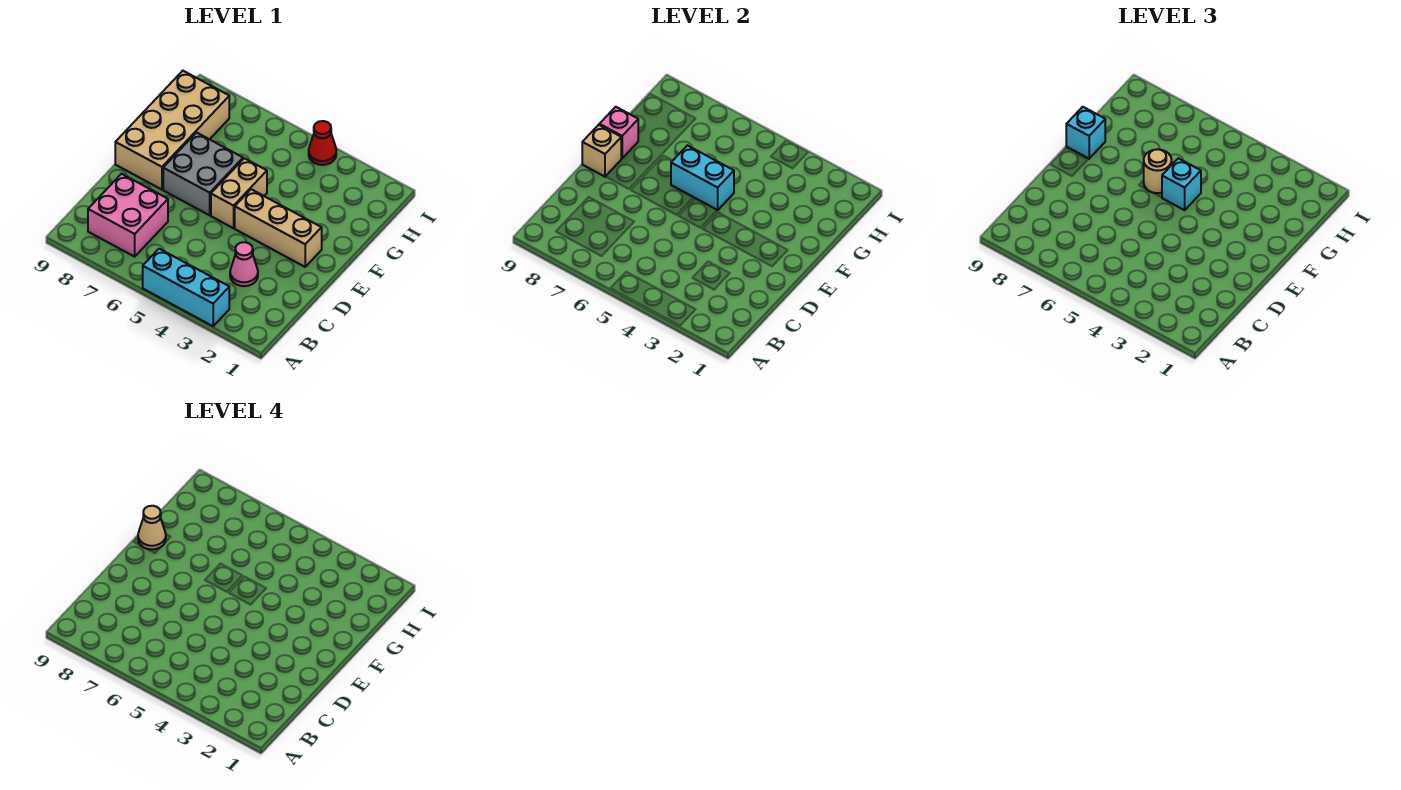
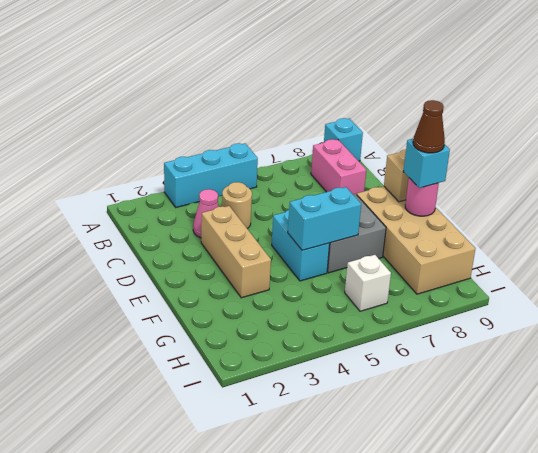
pink brick B7:C8 level 1 -> pink brick B8:C8 level 1
tan brick E2:E4 level 1 -> tan brick D3:F3 level 1
tan brick E5:F5 level 1 -> cyan brick E5:F5 level 1
cyan brick F5 level 3 -> cyan brick A9 level 1
tan round brick F6 level 3 -> tan round brick C4 level 1
pink brick F9 level 2 -> pink round brick F9 level 2
tan cone F9 level 4 -> brown cone F9 level 4
none -> white brick H6 level 1
red cone I4 level 1 -> none

